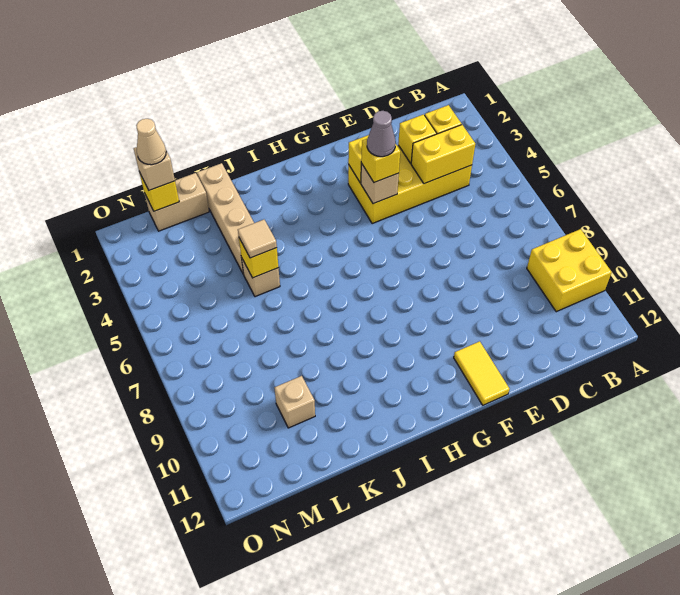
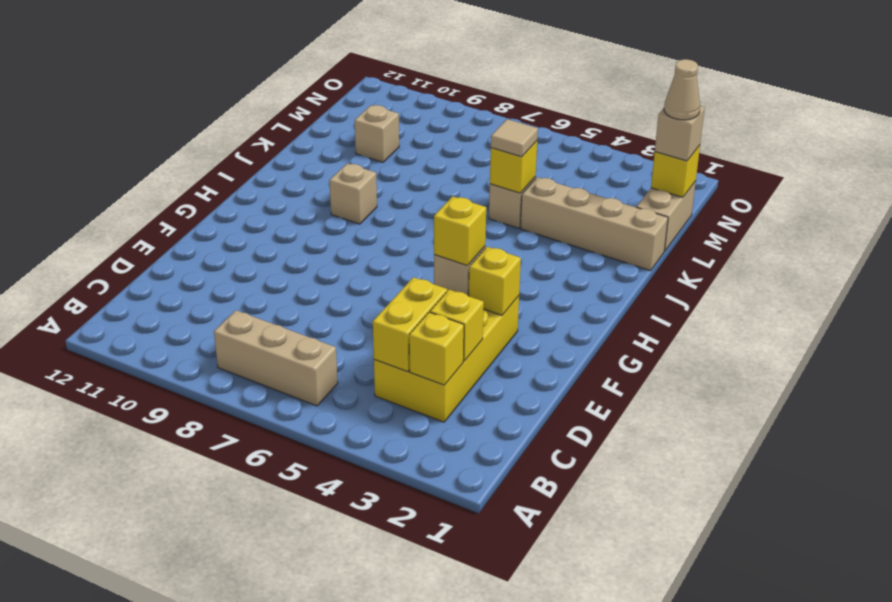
yellow brick A9:B10 level 1 -> none
none -> tan brick B6:B8 level 1
grey cone F4 level 4 -> none
yellow tile F11:F12 level 1 -> none
none -> tan brick I9 level 1

